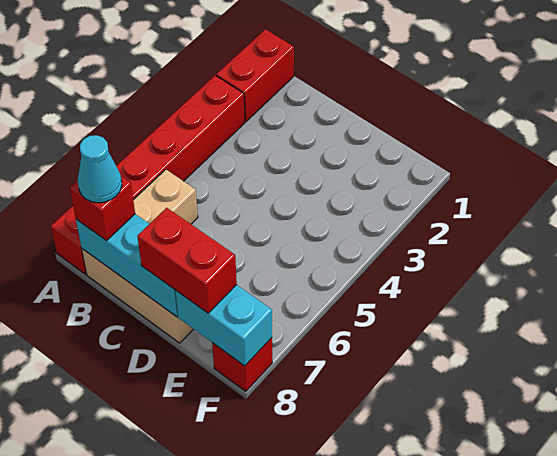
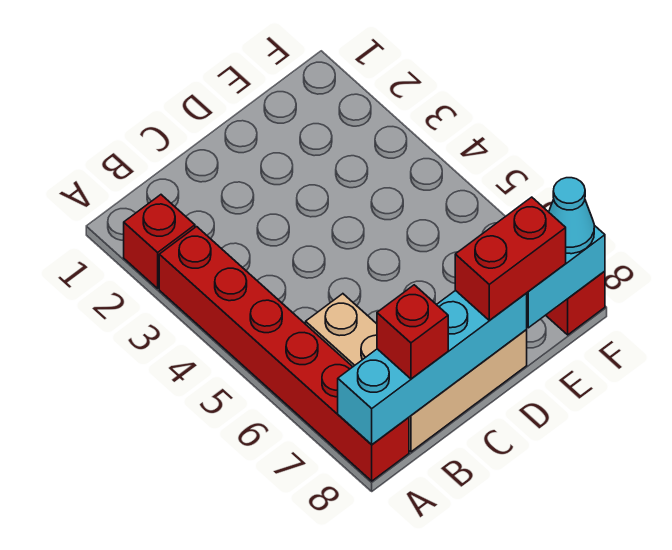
red brick A1:A2 level 1 -> red brick A2 level 1
cyan brick B8:D8 level 2 -> cyan brick A8:D8 level 2
cyan cone B8 level 4 -> cyan cone F8 level 3

